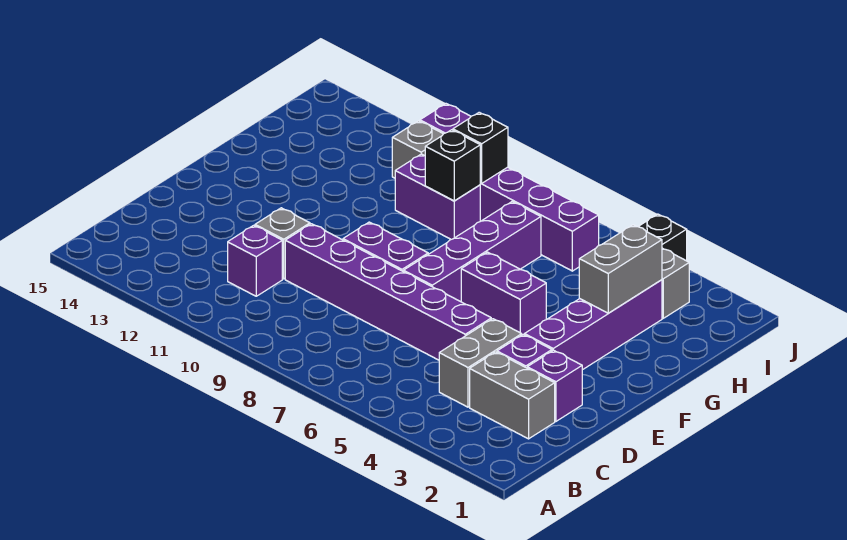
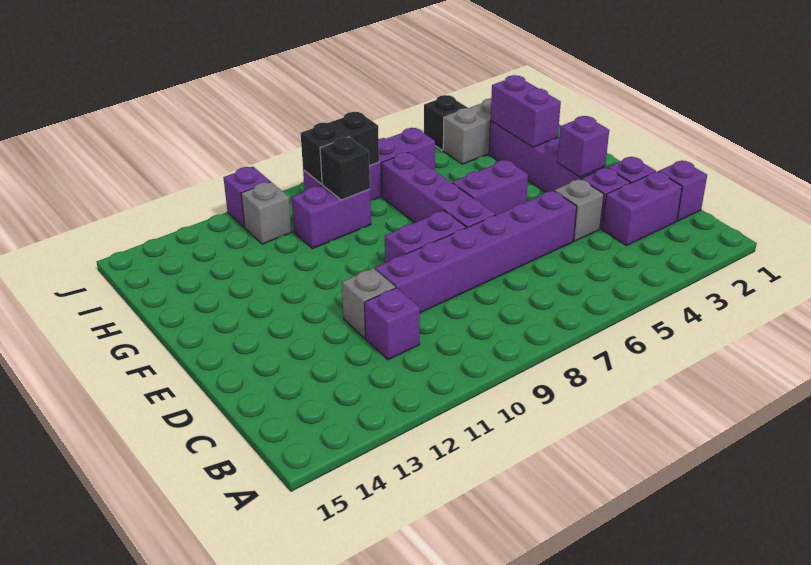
none -> purple brick C1 level 1
grey brick C2:C3 level 1 -> purple brick C2:C3 level 1
grey brick C4:D4 level 1 -> grey brick D4 level 1
none -> purple brick E3 level 2
grey brick G3:H3 level 2 -> purple brick G3:H3 level 2
black brick I9 level 2 -> black brick I8:I9 level 2

